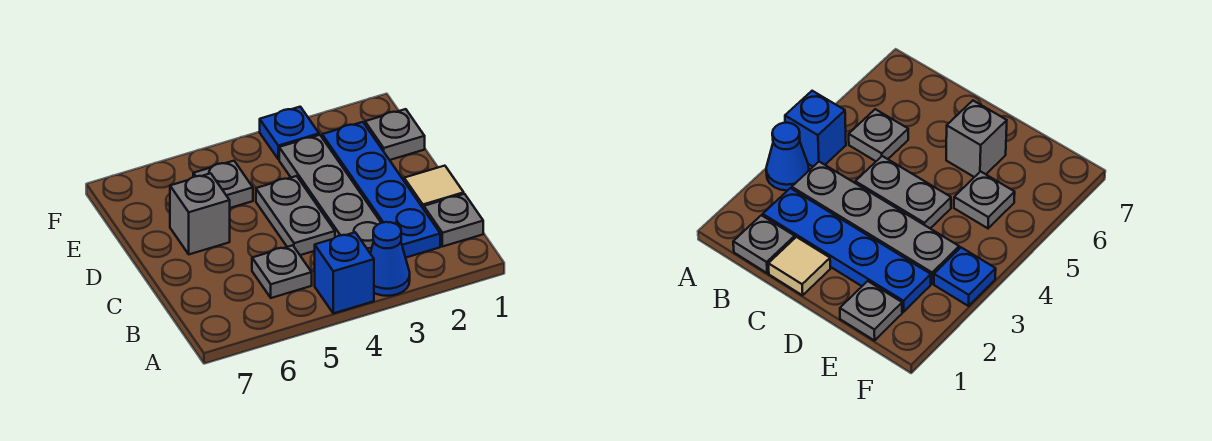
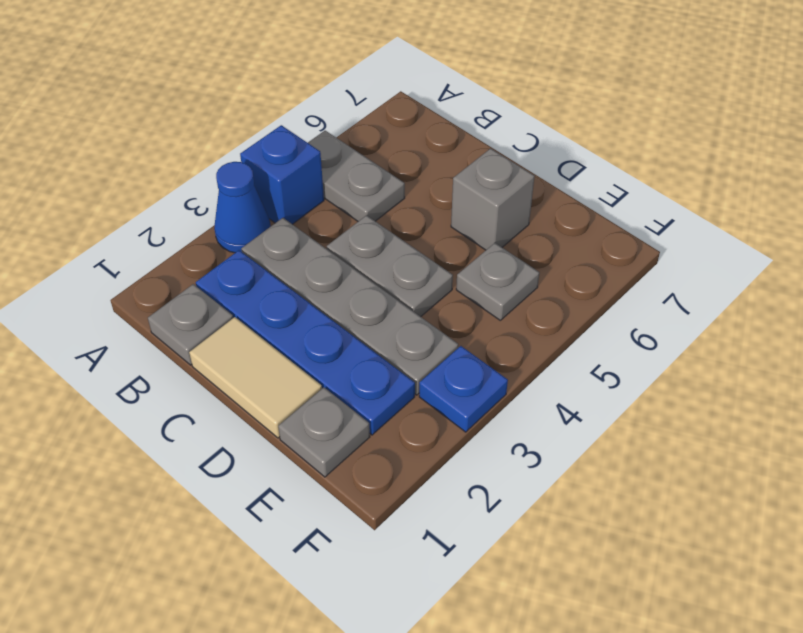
grey plate B5 level 1 -> grey plate A5:B5 level 1
tan tile C1 level 1 -> tan tile C1:D1 level 1

